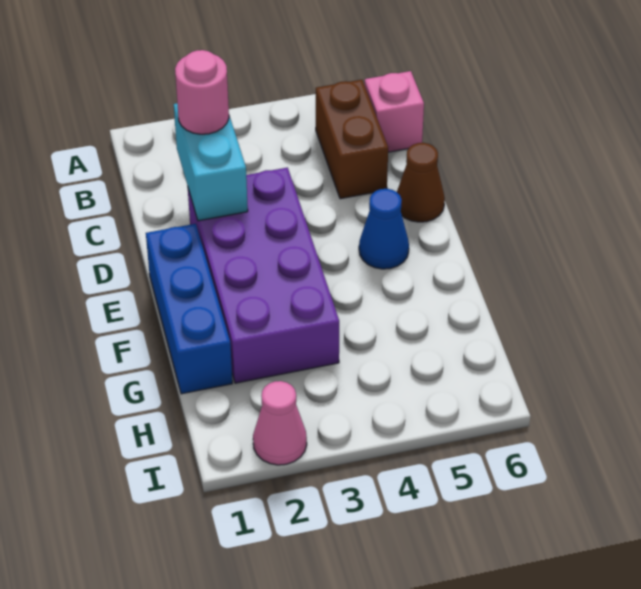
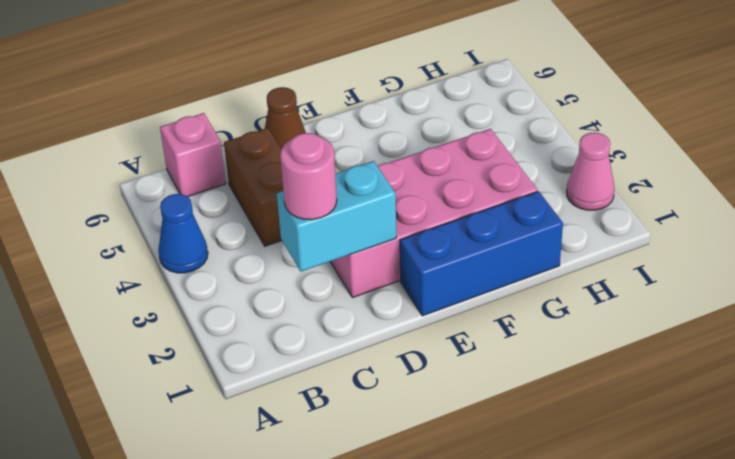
brown brick B5:C5 level 1 -> brown brick C4:C5 level 1
purple brick D2:G3 level 1 -> pink brick D2:G3 level 1
blue cone E5 level 1 -> blue cone A4 level 1

